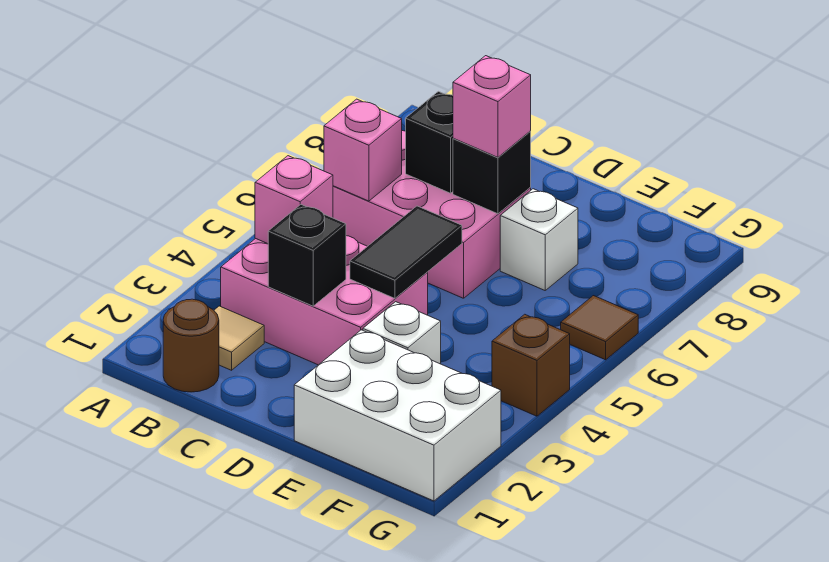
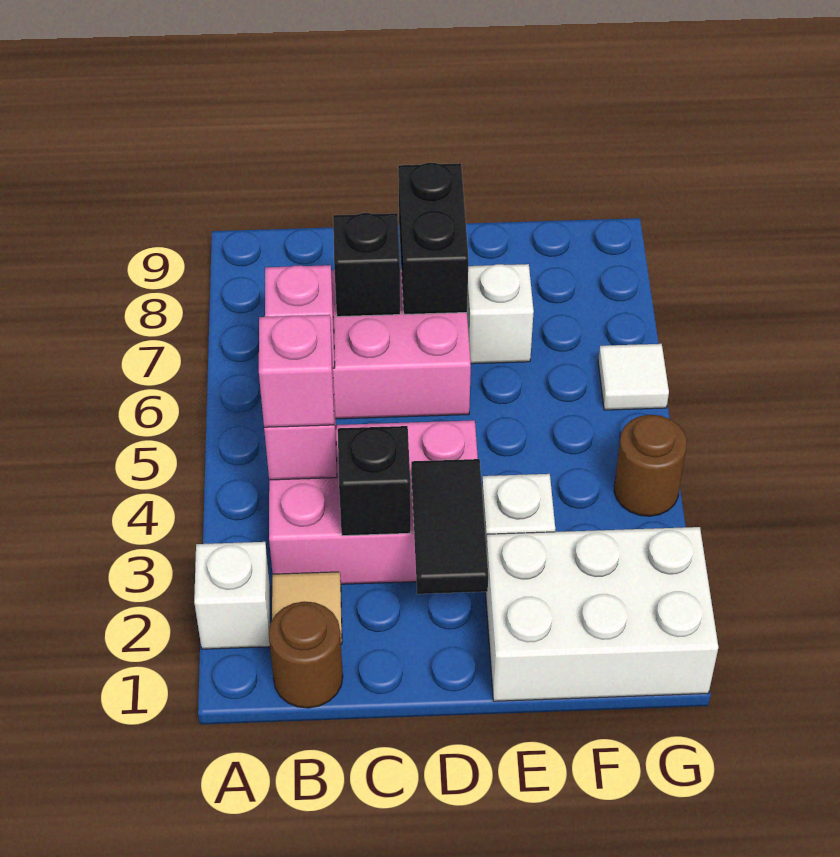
none -> white brick A2 level 1
black tile D4:D5 level 2 -> black tile D2:D3 level 2
black brick D7 level 2 -> black brick D7:D8 level 2
pink brick D7 level 3 -> pink brick B4 level 3
brown brick G4 level 1 -> brown round brick G4 level 1
brown tile G6 level 1 -> white tile G6 level 1

